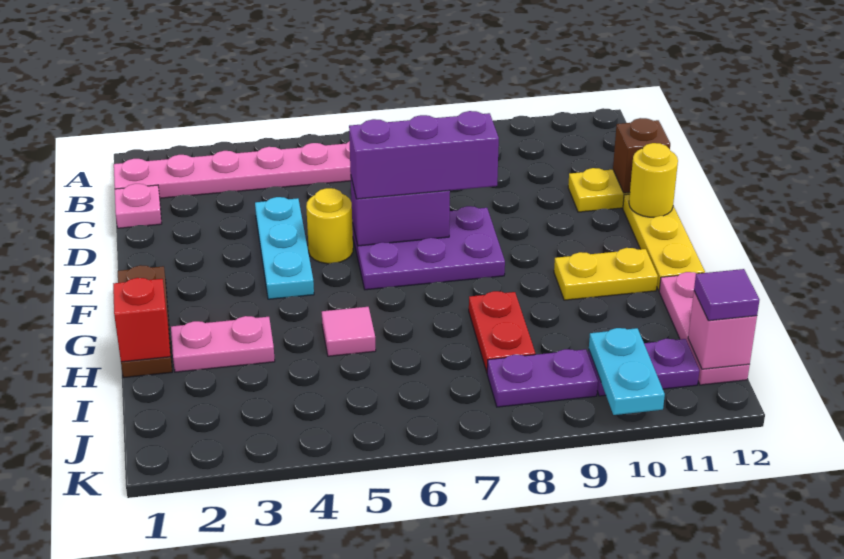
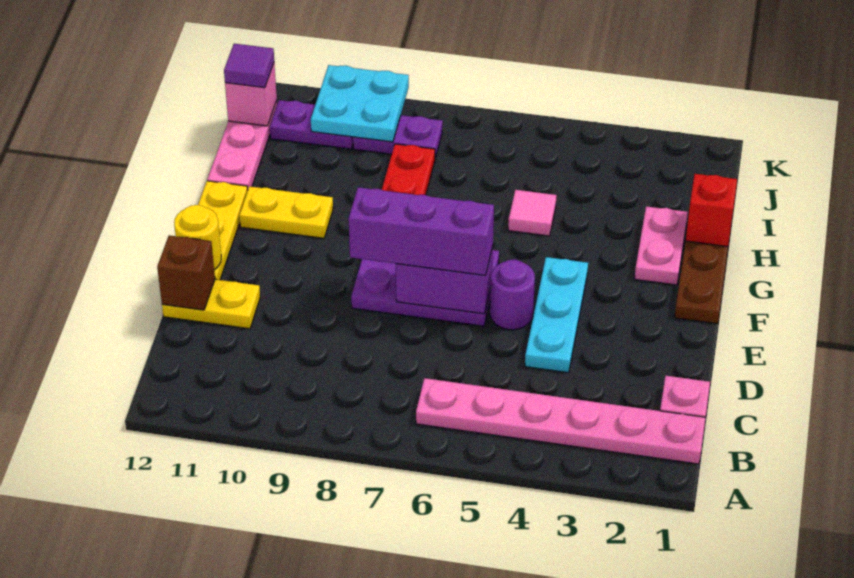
yellow round brick E5 level 1 -> purple round brick E5 level 1
pink plate H2:H3 level 1 -> pink plate G2:H2 level 1
cyan plate J10:K10 level 2 -> cyan plate J9:K10 level 2

